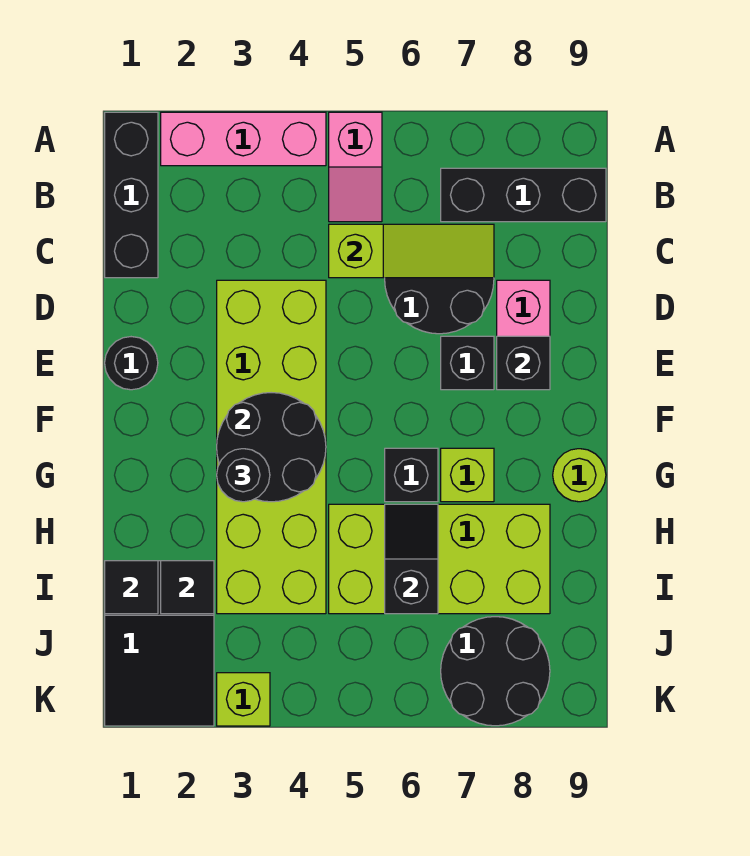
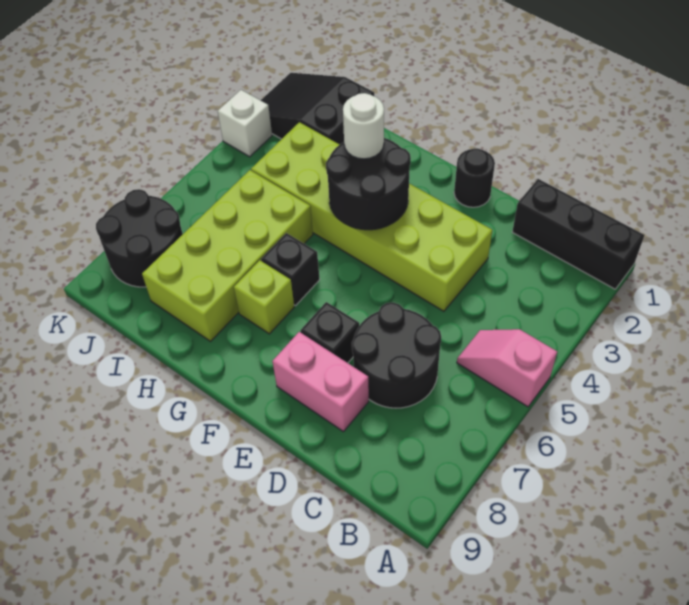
pink brick A2:A4 level 1 -> none
black brick B7:B9 level 1 -> none
lime slope C5:C7 level 2 top 5 -> none
black brick E8 level 2 -> none
black round brick G3 level 3 -> white round brick G3 level 3
lime round brick G9 level 1 -> none
black slope H6:I6 level 2 top I -> none
black tile I1 level 2 -> none
black tile I2 level 2 -> none
lime brick K3 level 1 -> white brick K3 level 1

